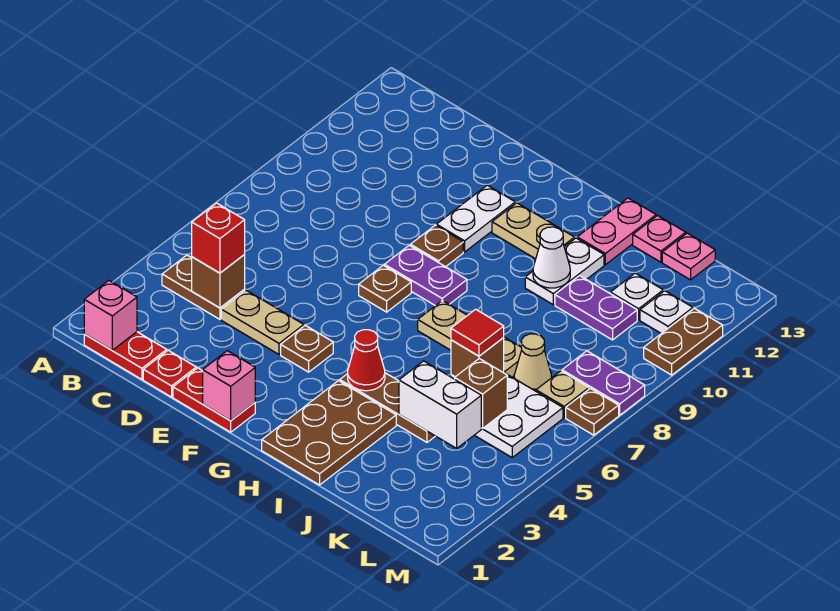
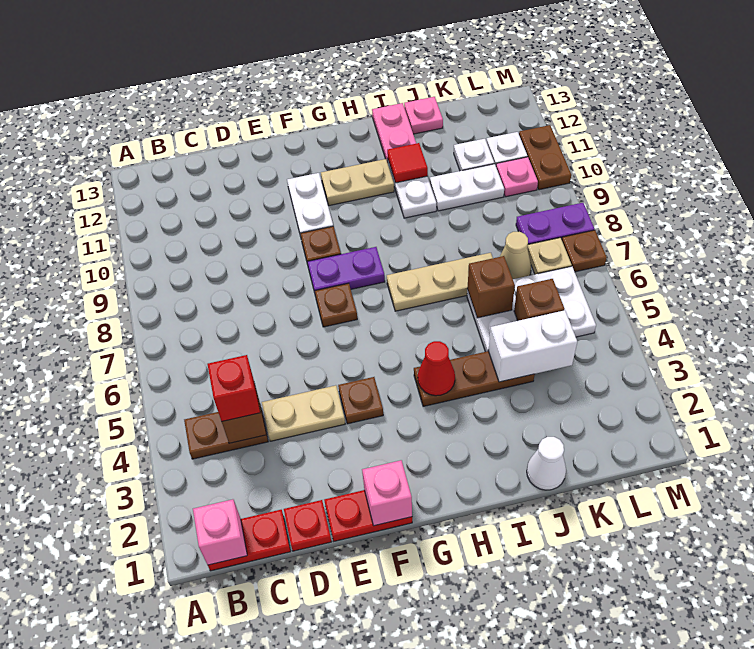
brown plate H1:I3 level 1 -> none
white cone I10 level 2 -> white cone J1 level 1
red tile J6 level 3 -> red tile I11 level 2
purple plate J10:K10 level 1 -> white plate J10:K10 level 1
pink plate K13 level 1 -> pink plate L10 level 1

